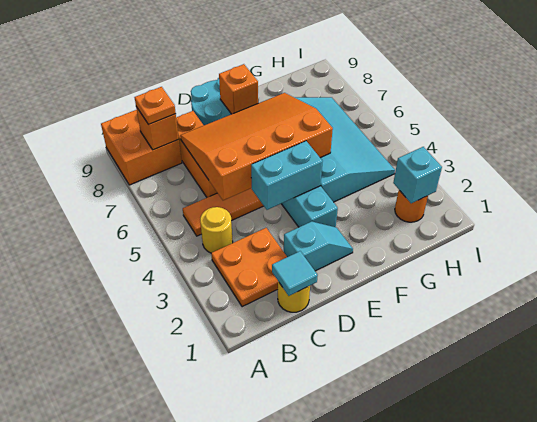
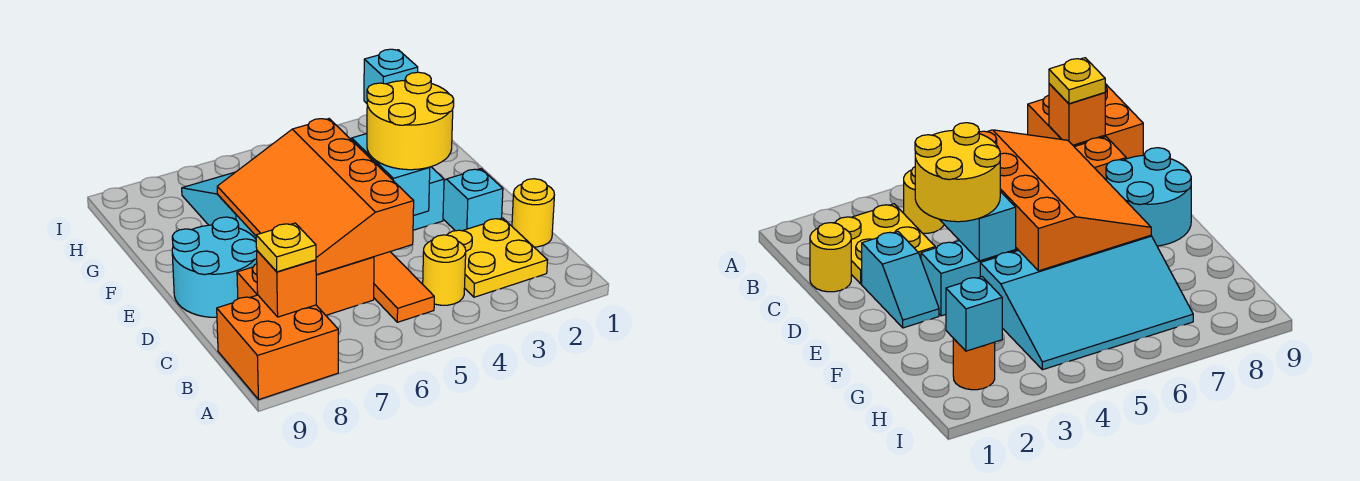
orange plate B2:C3 level 1 -> yellow plate B2:C3 level 1
orange plate B8 level 3 -> yellow plate B8 level 3
cyan tile C1 level 2 -> none
none -> yellow round brick D3:E4 level 3
orange brick E8 level 2 -> none

